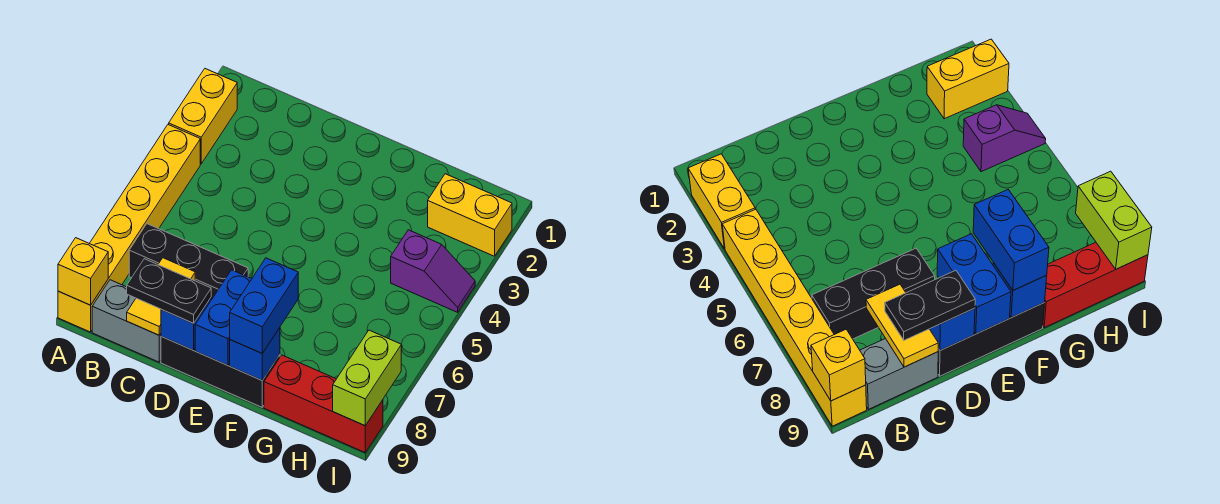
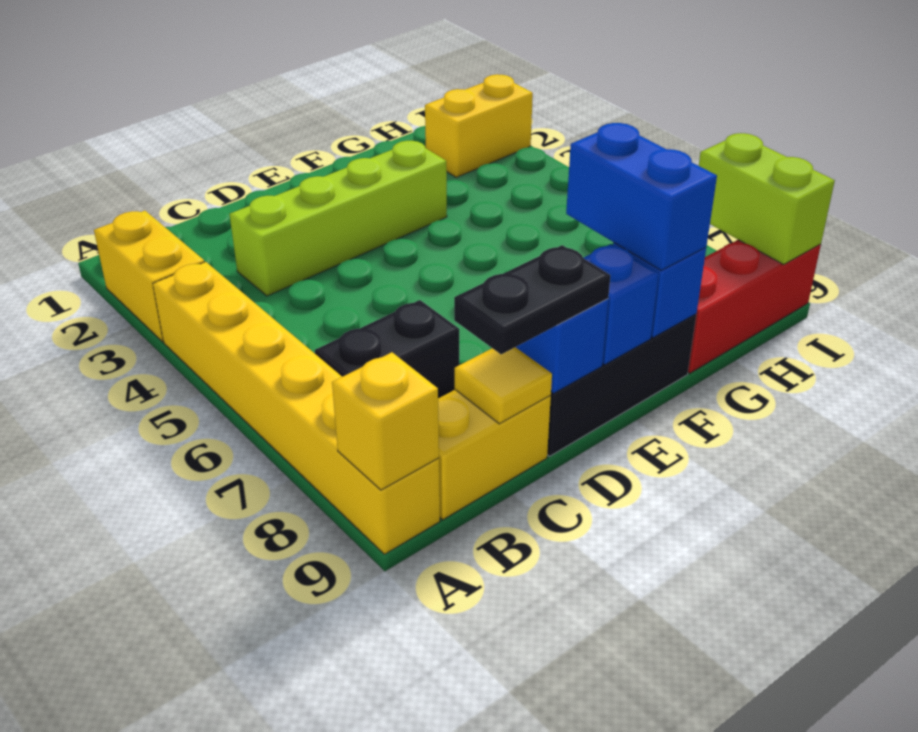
black brick B7:D7 level 1 -> black brick B7:C7 level 1
grey brick B9:C9 level 1 -> yellow brick B9:C9 level 1
none -> lime brick C3:F3 level 1
yellow tile C8:C9 level 2 -> yellow tile C9 level 2
blue brick E8:E9 level 2 -> blue brick E9 level 2
purple slope H4:I4 level 1 top H -> none

